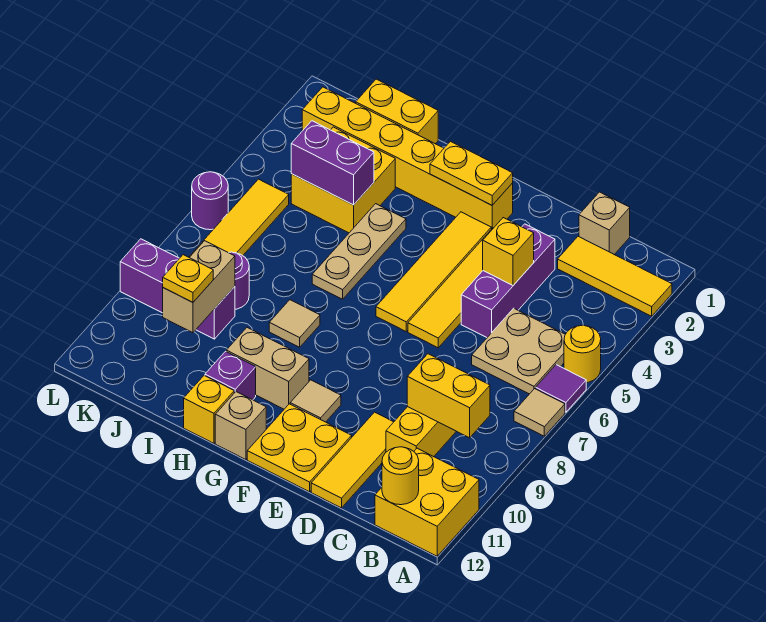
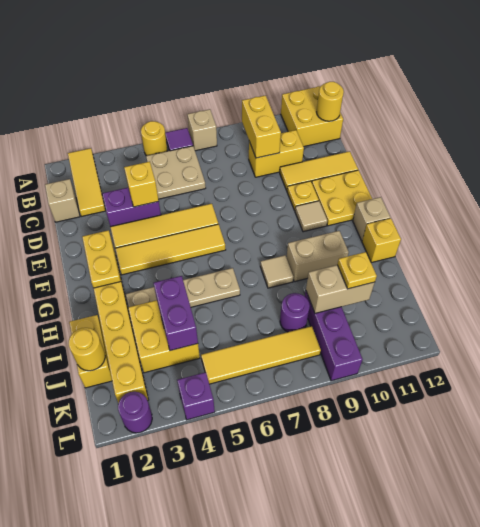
tan tile A7 level 1 -> tan brick A7 level 1
purple brick D3:D5 level 1 -> purple brick D3:D4 level 1
none -> yellow plate E10 level 1
tan brick G10:H10 level 1 -> tan brick H9:H10 level 1
tan plate H4:H6 level 1 -> tan plate H3:H6 level 1
purple brick H11 level 1 -> purple brick L4 level 1
none -> yellow round brick J1 level 2
purple round brick L6 level 1 -> purple round brick L2 level 1

